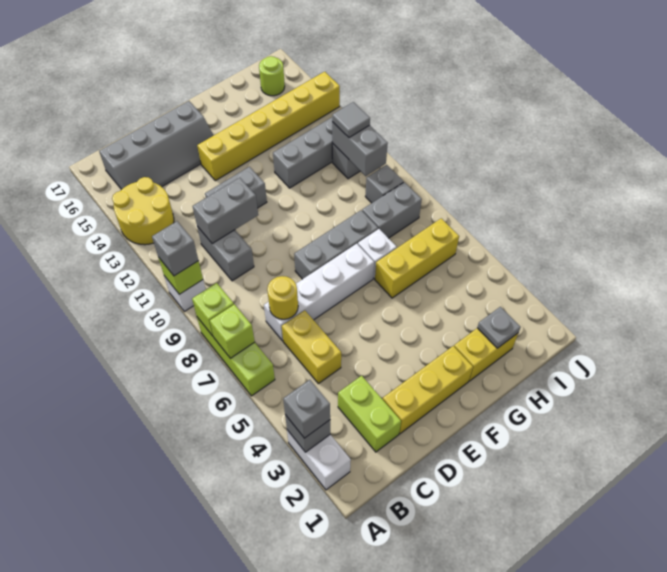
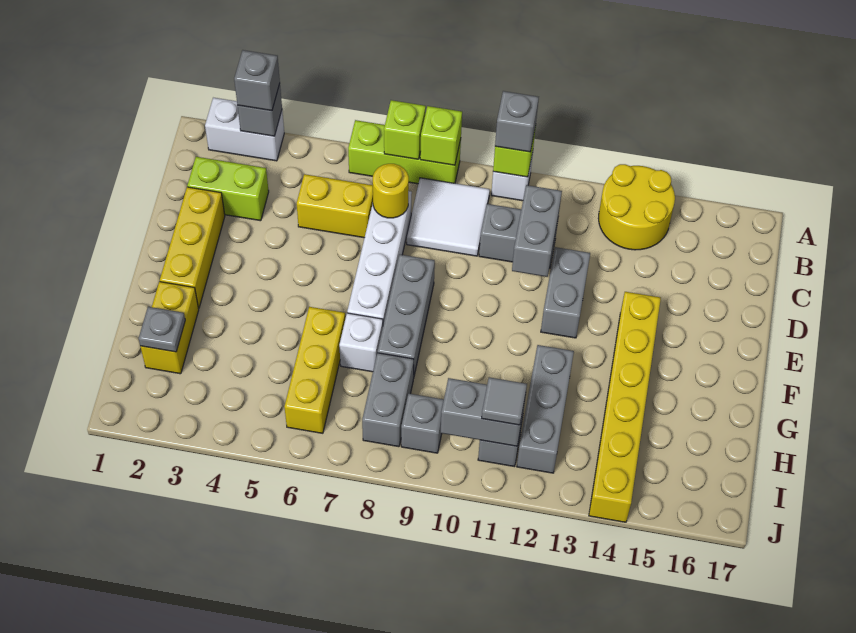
none -> white tile B8:C9 level 1
grey slope B15:E16 level 1 top 16 -> none
lime round brick I16 level 1 -> none

